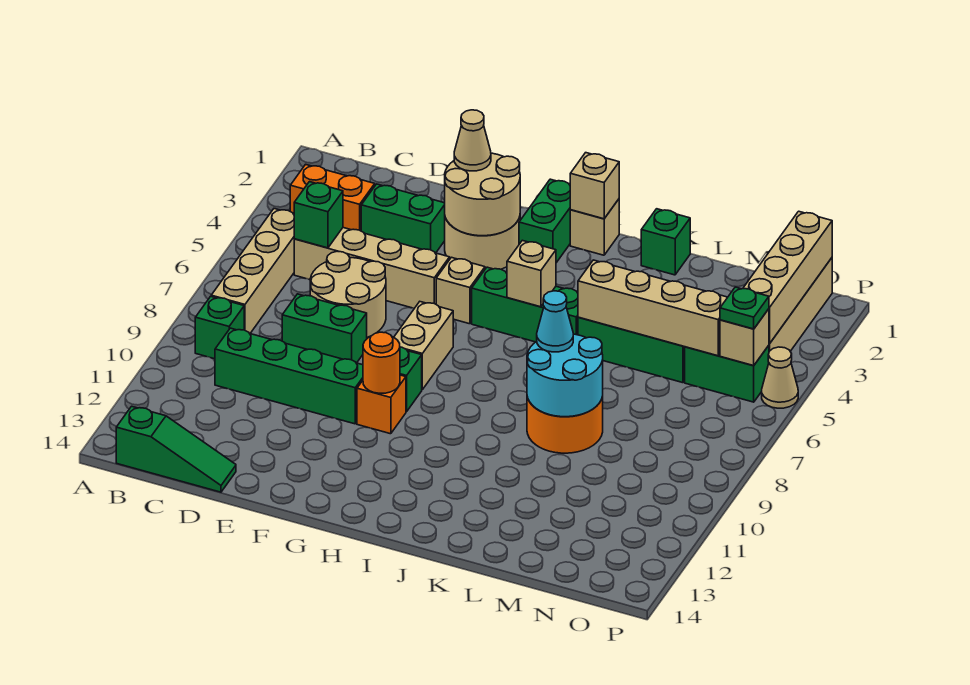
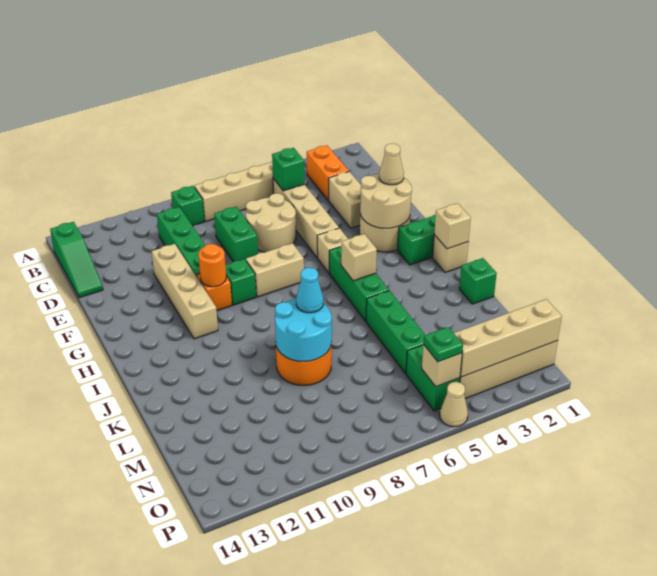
green brick D3:E3 level 1 -> tan brick D3:E3 level 1
tan brick K5:N5 level 2 -> tan brick E11:H11 level 1

